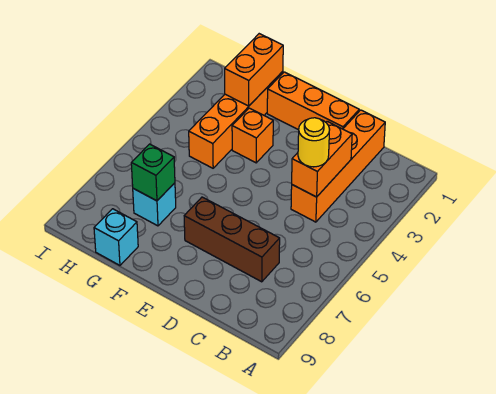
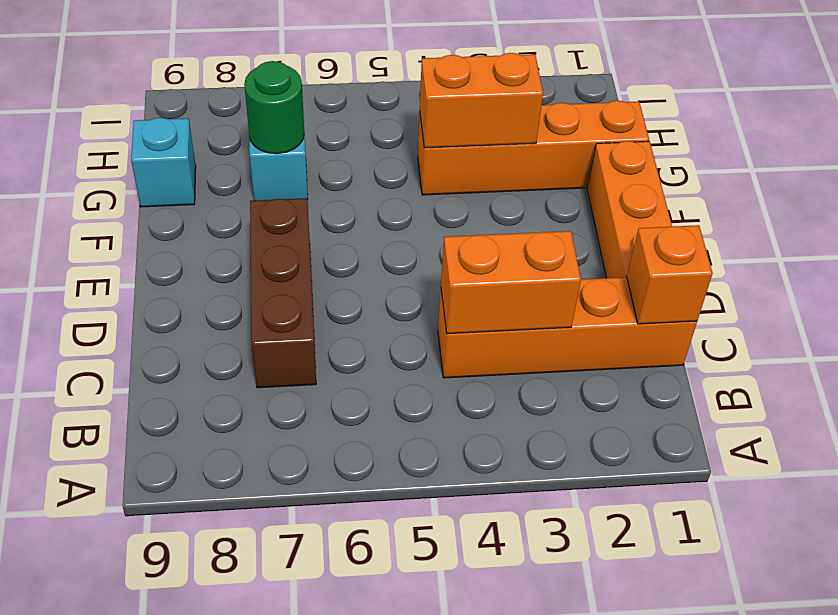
yellow round brick C4 level 3 -> none
orange brick F3 level 1 -> orange brick C1 level 2
orange brick G1:G2 level 2 -> orange brick G3:G4 level 2
green brick G7 level 2 -> green round brick G7 level 2

